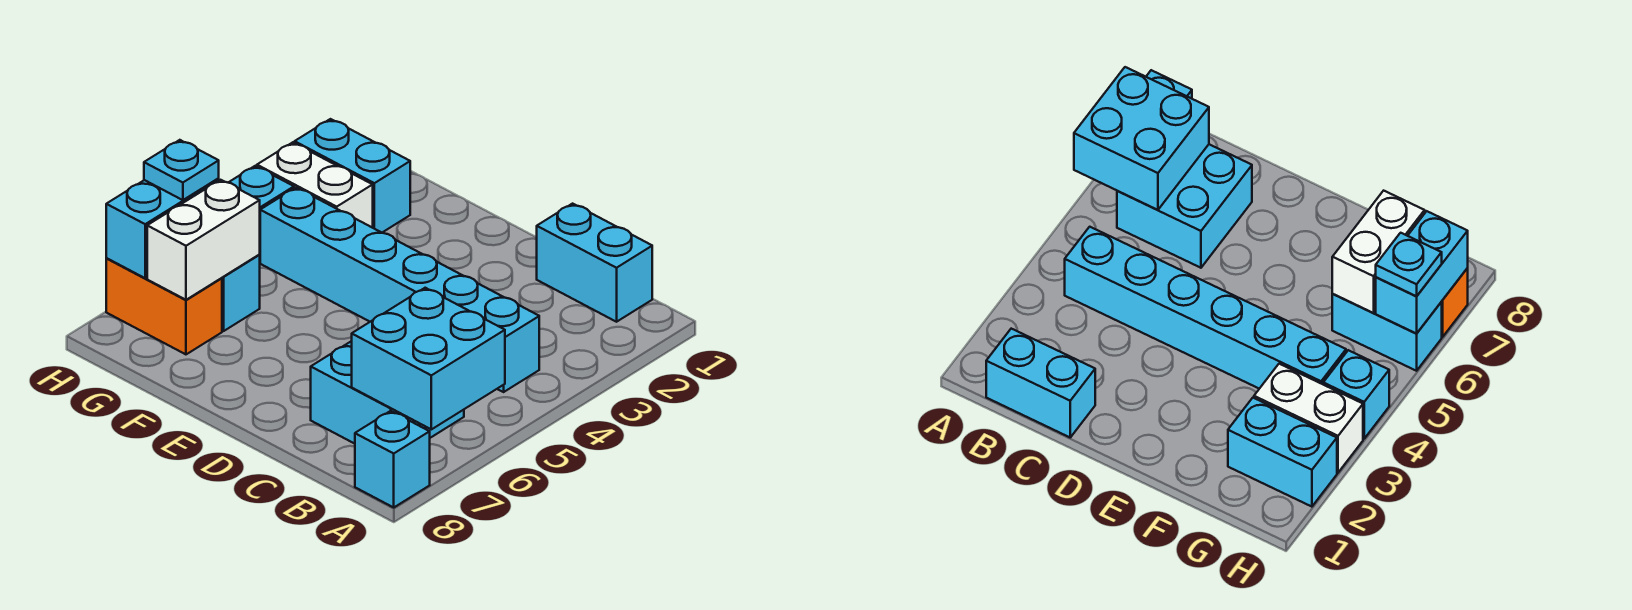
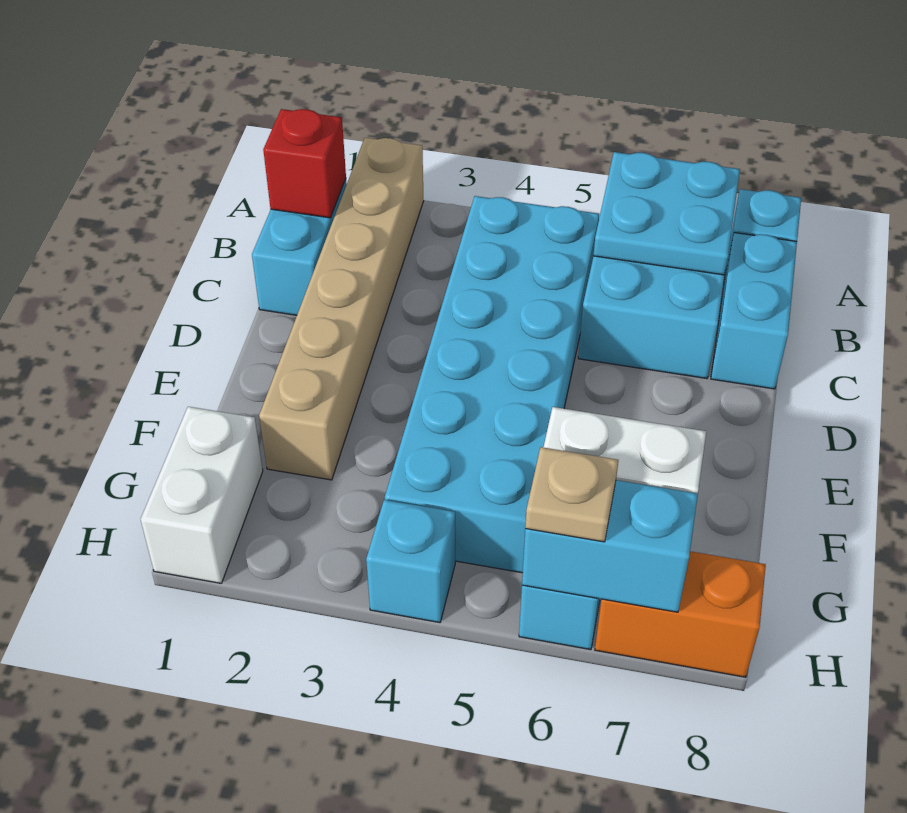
none -> tan brick A2:F2 level 1
cyan brick A6:B7 level 2 -> cyan plate A6:B7 level 2
none -> red brick B1 level 2
cyan brick B4:G4 level 1 -> cyan brick B4:G5 level 1
cyan brick G2:H2 level 1 -> cyan brick B8:C8 level 1
white brick G3:H3 level 1 -> white brick G1:H1 level 1
orange brick G7:H7 level 1 -> orange brick H7:H8 level 1
cyan plate H6 level 3 -> tan plate H6 level 3

